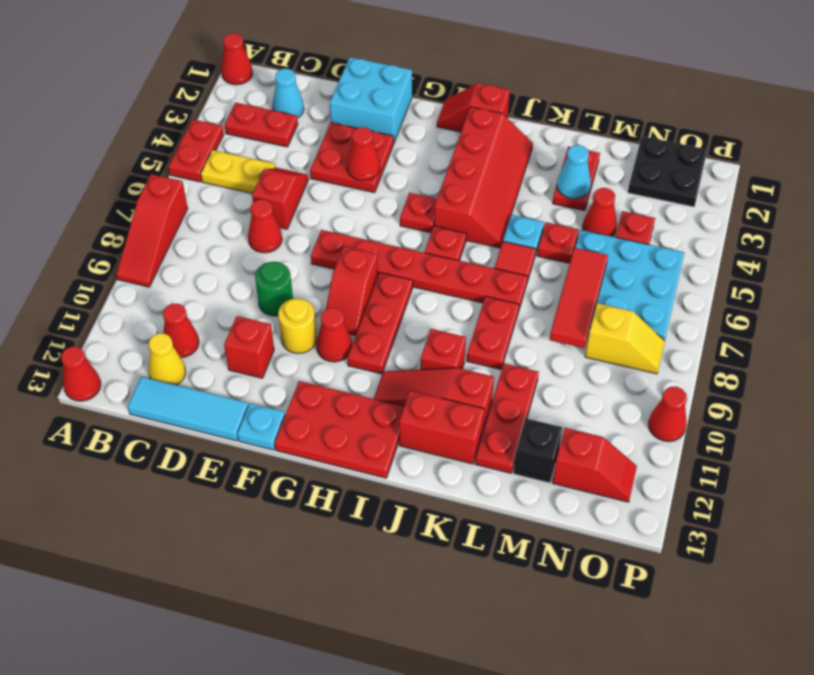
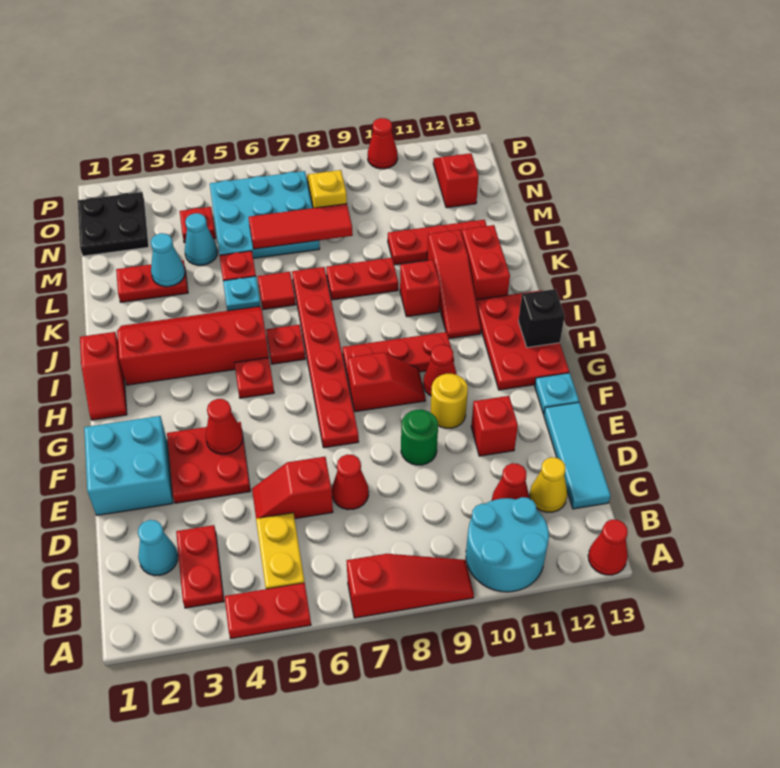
red cone A1 level 1 -> none
none -> cyan round brick A10:B11 level 1
red cone M4 level 1 -> cyan cone M4 level 1
black brick M12 level 1 -> black brick H13 level 2

